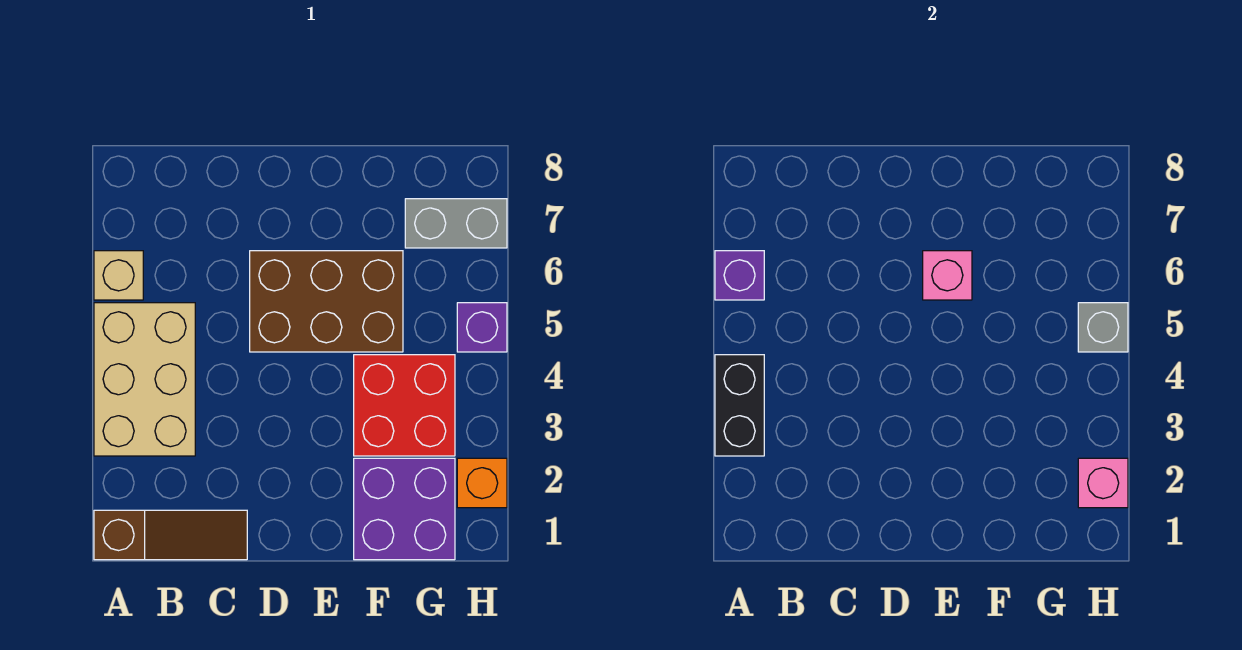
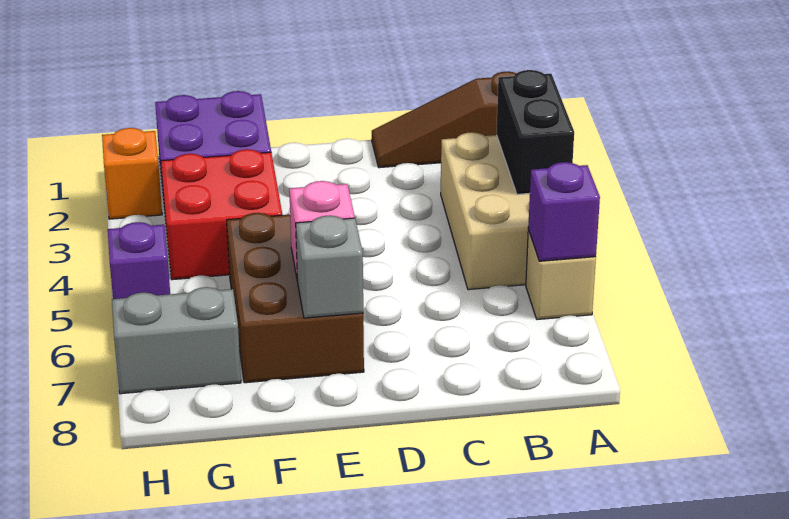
brown brick D5:F6 level 1 -> brown brick E5:F7 level 1
pink brick H2 level 2 -> none
grey brick H5 level 2 -> grey brick E7 level 2

